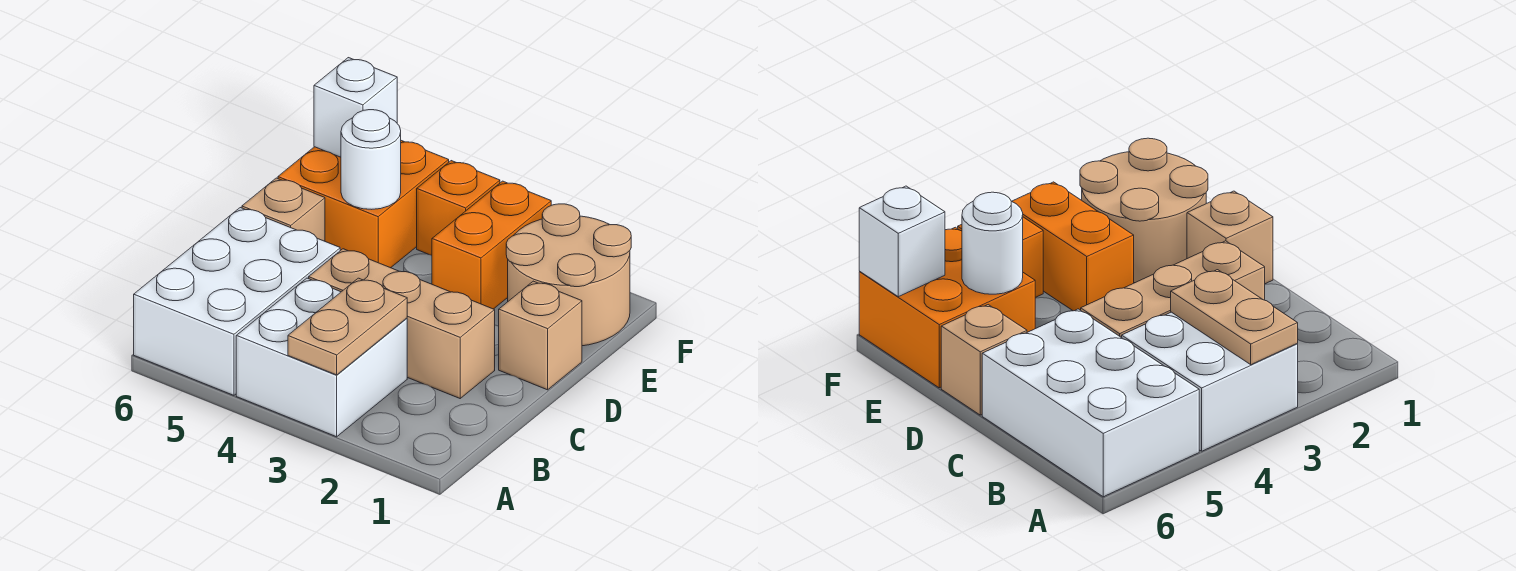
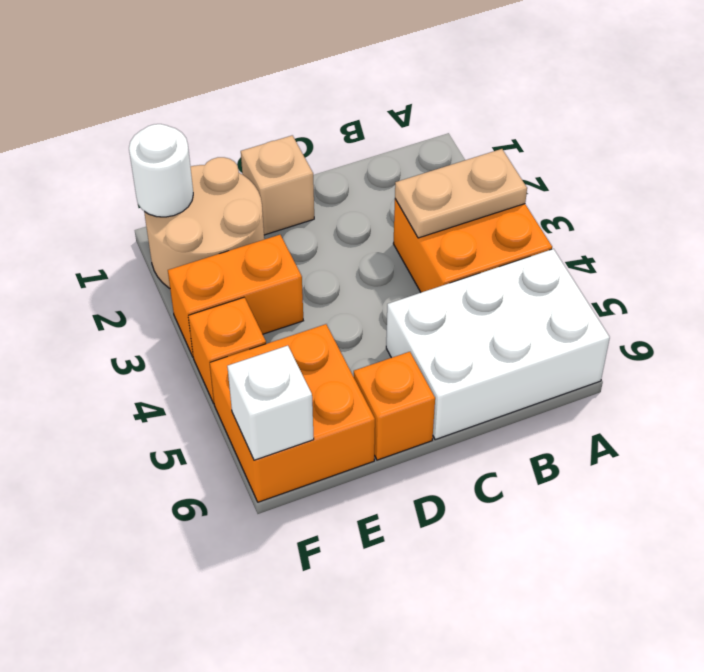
white brick A3:B4 level 1 -> orange brick A3:B4 level 1
tan brick C2:C4 level 1 -> none
tan brick D6 level 1 -> orange brick D6 level 1
white round brick E5 level 2 -> white round brick F1 level 2

